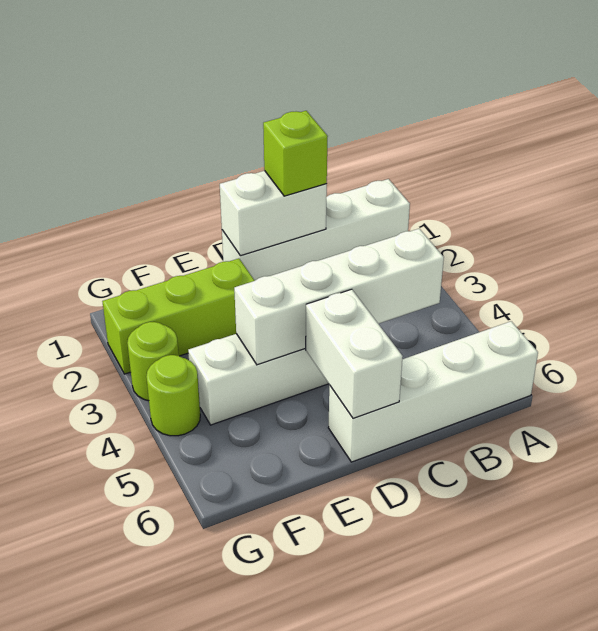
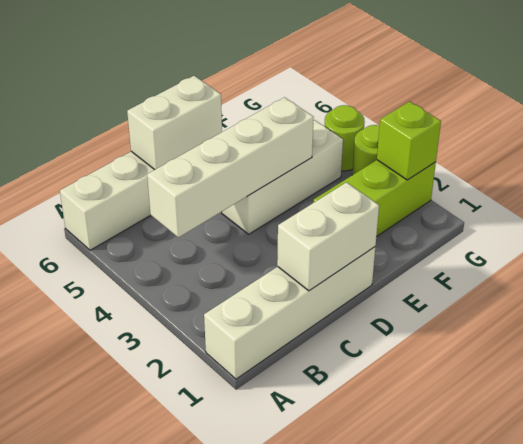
lime brick C1 level 3 -> lime brick G2 level 2
white brick D5:D6 level 2 -> white brick C6:D6 level 2

